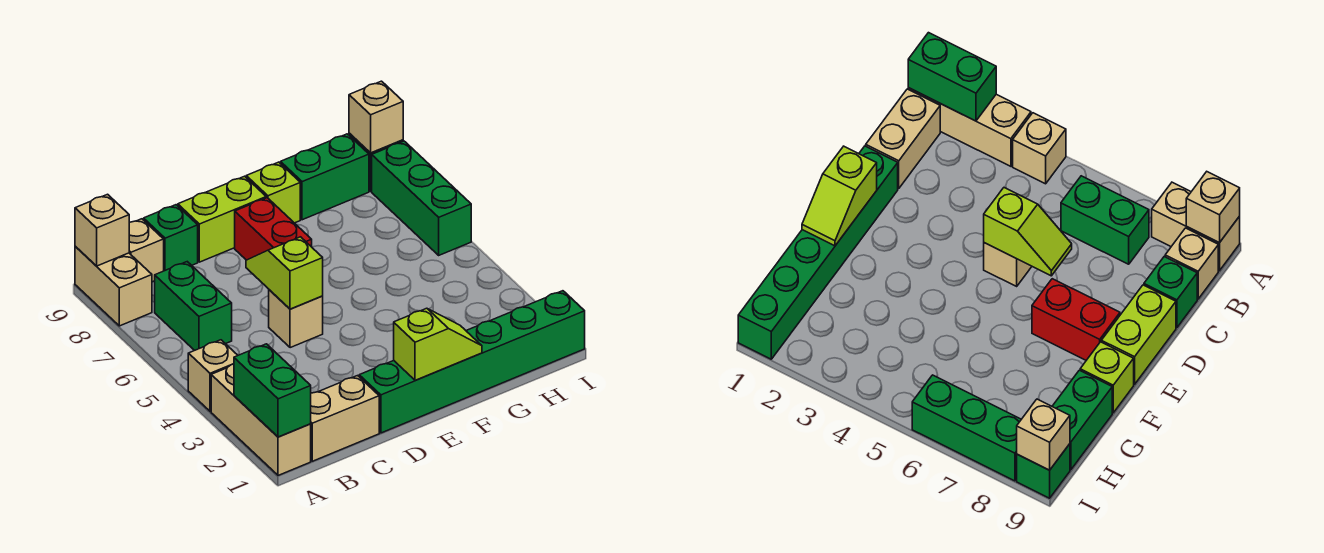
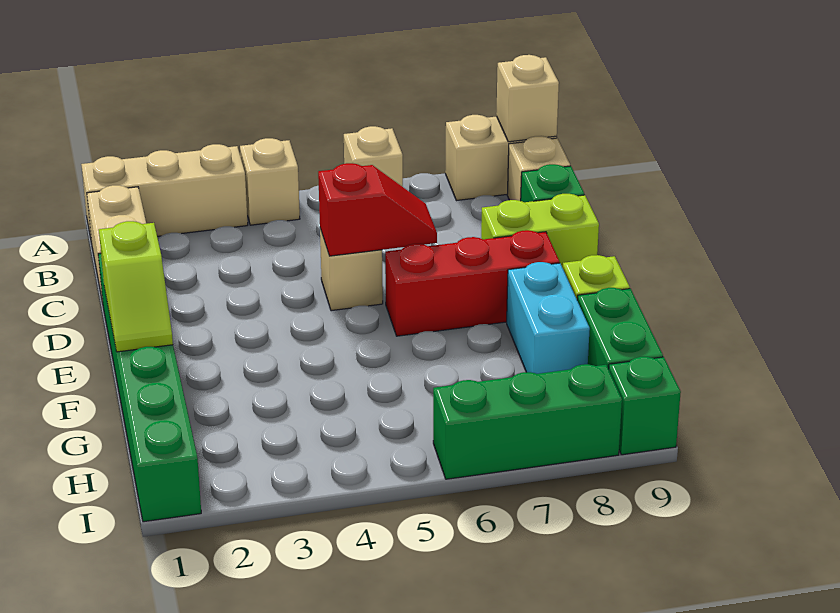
green brick A1:A2 level 2 -> none
green brick B6:B7 level 1 -> none
lime slope D5:D6 level 2 top 5 -> red slope D5:D6 level 2 top 5
lime brick D9:E9 level 1 -> lime brick D8:D9 level 1
red brick E7:E8 level 1 -> red brick E6:E8 level 1
none -> cyan brick F8:G8 level 1
tan brick I9 level 2 -> tan brick A6 level 1

